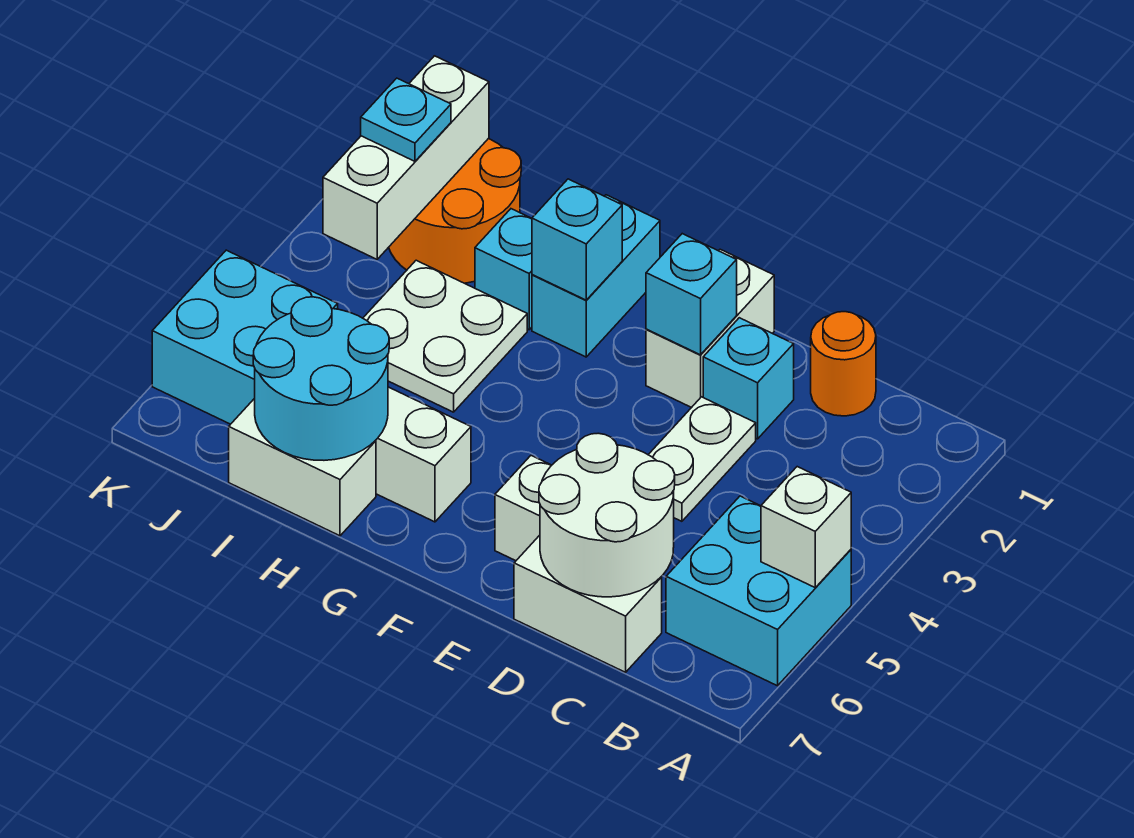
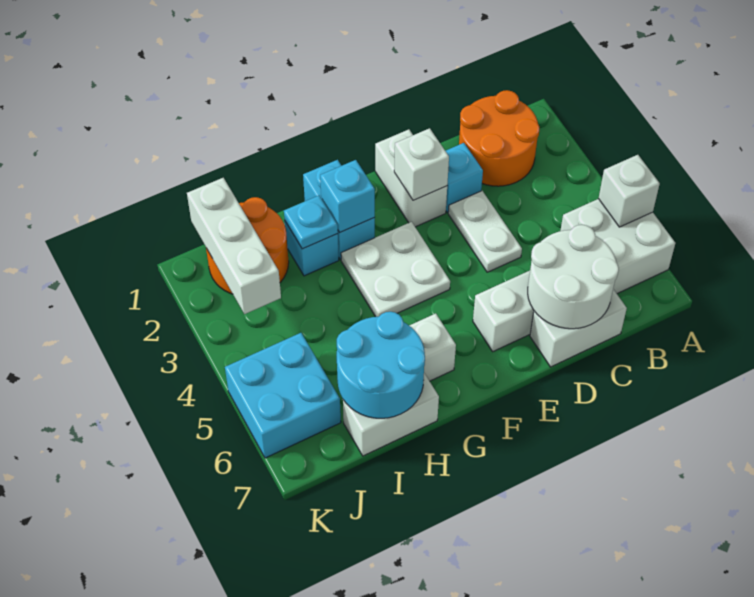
cyan brick A5:B6 level 1 -> white brick A5:B6 level 1
orange round brick C1 level 1 -> orange round brick B1:C2 level 1
cyan brick E2 level 2 -> white brick E2 level 2
white plate H3:I4 level 1 -> white plate F3:G4 level 1
cyan plate J2 level 3 -> cyan plate H2 level 2

